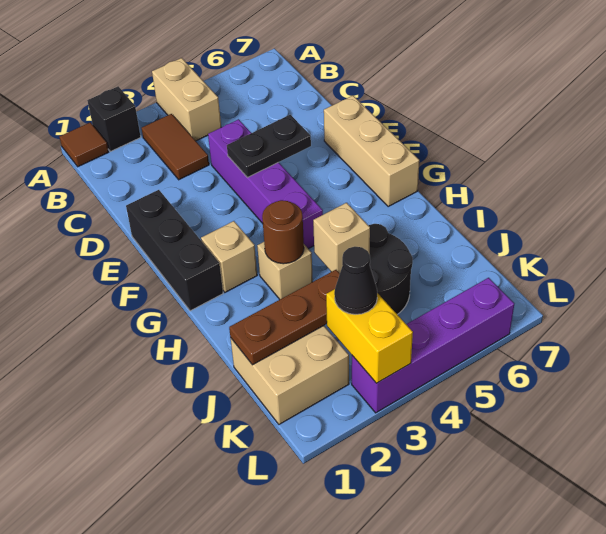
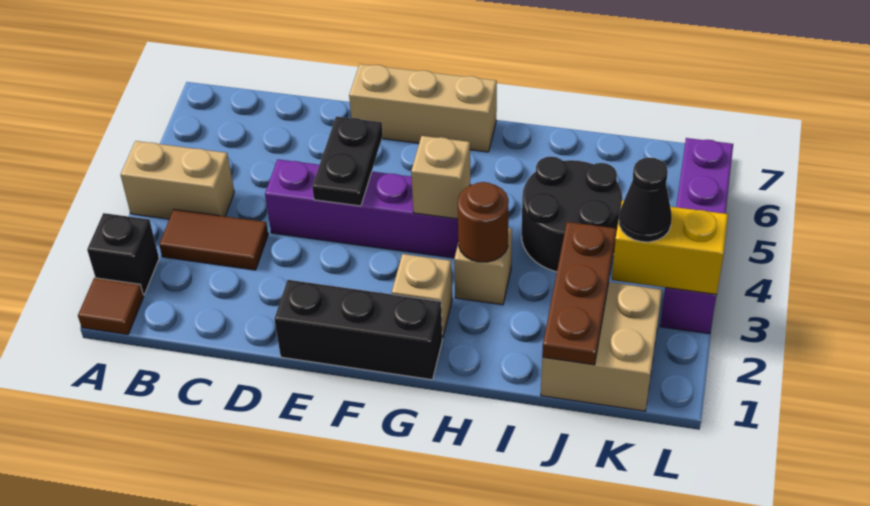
tan brick I4 level 2 -> tan brick G4 level 2

